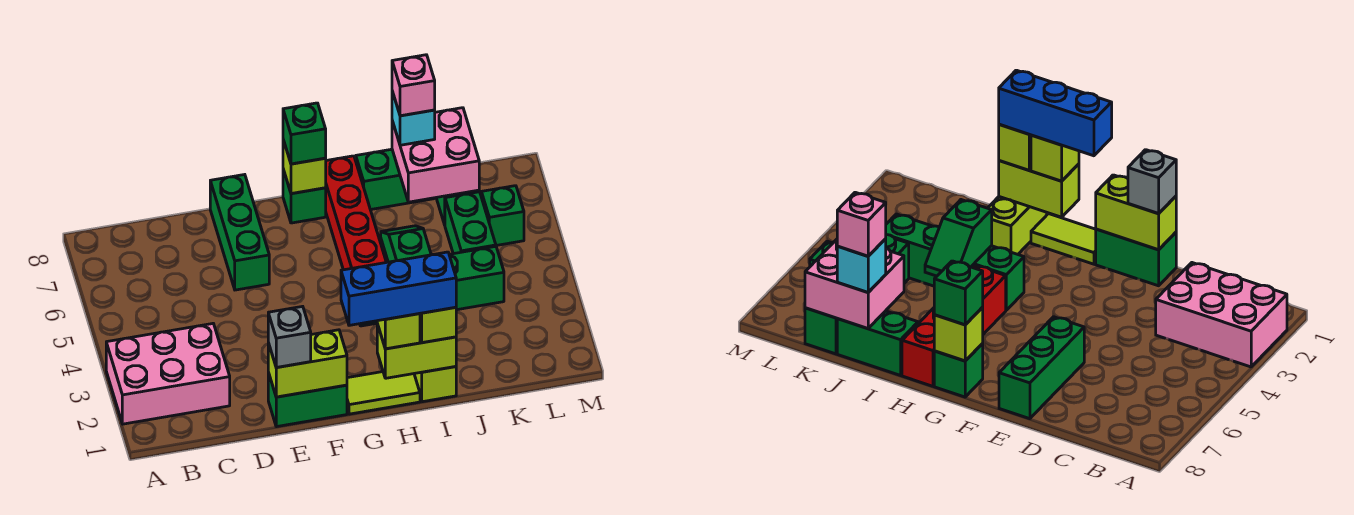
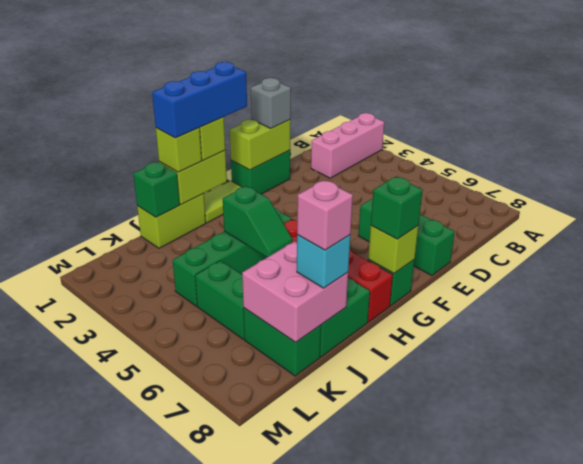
pink brick A2:C3 level 1 -> pink brick A2:C2 level 1
lime brick I1:I2 level 1 -> lime brick I1:J1 level 1
green brick L6 level 1 -> green brick J1 level 2

